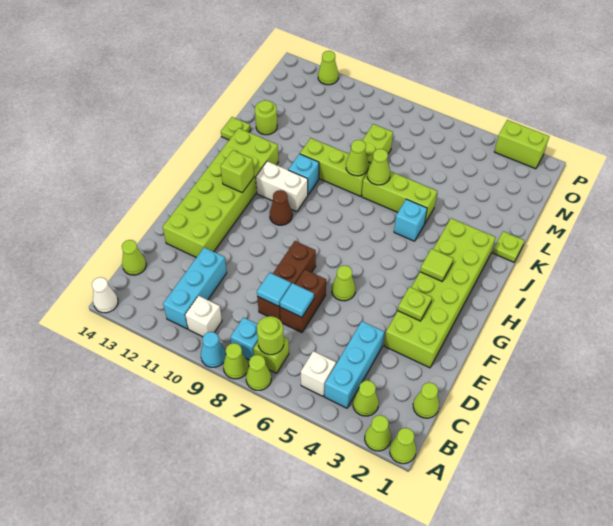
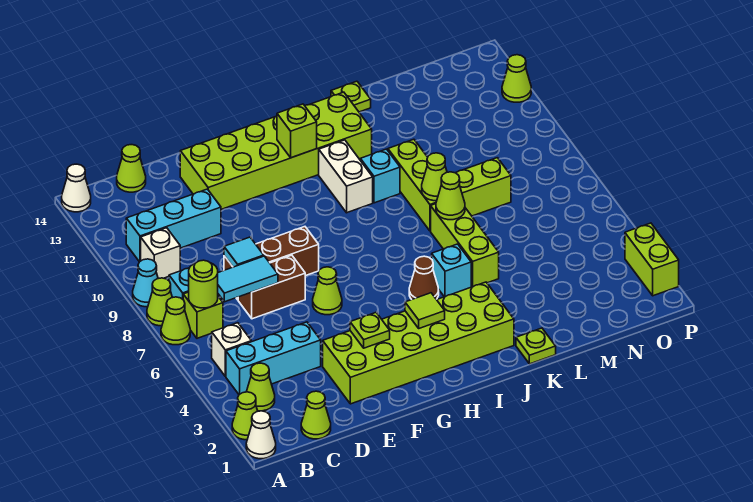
lime cone A1 level 1 -> white cone A1 level 1
cyan tile D7 level 2 -> cyan tile C7:D7 level 2
brown cone H10 level 1 -> brown cone I5 level 1
lime round brick L13 level 1 -> none

